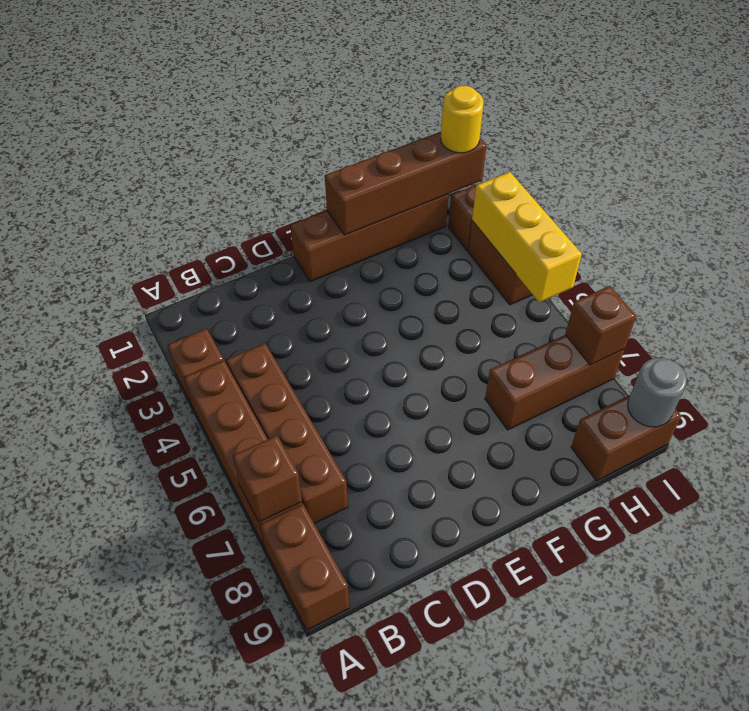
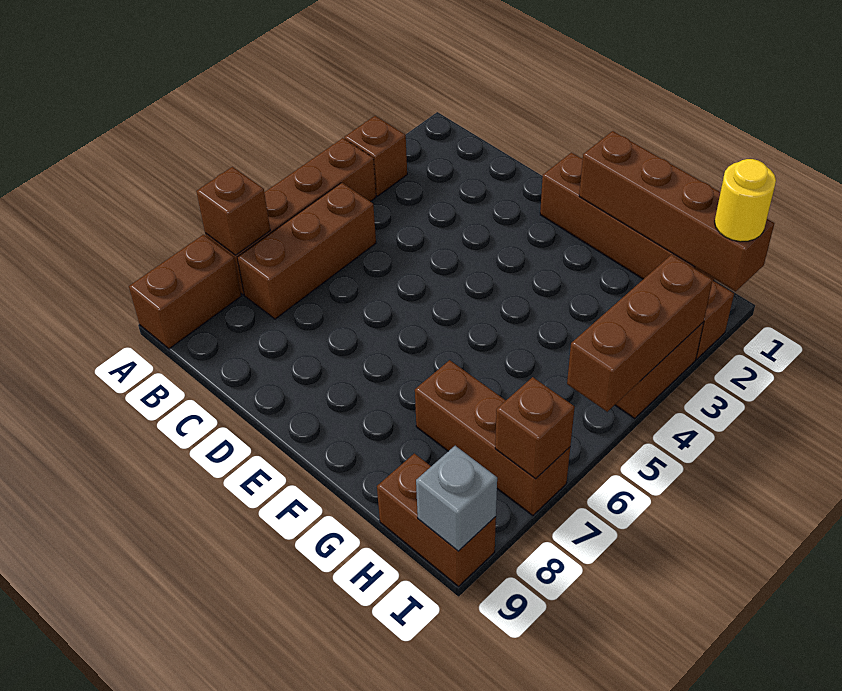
brown brick B4:B7 level 1 -> brown brick B5:B7 level 1
yellow brick I3:I5 level 2 -> brown brick I3:I5 level 2
grey round brick I9 level 2 -> grey brick I9 level 2

